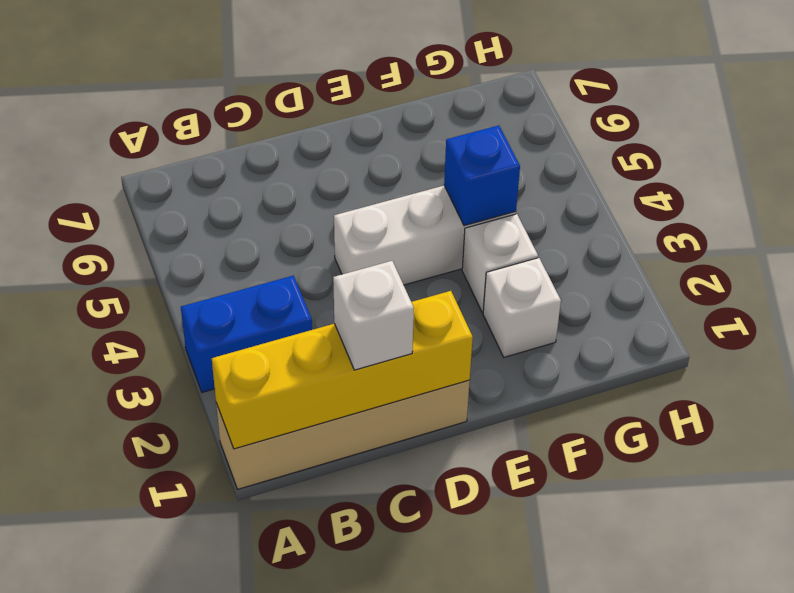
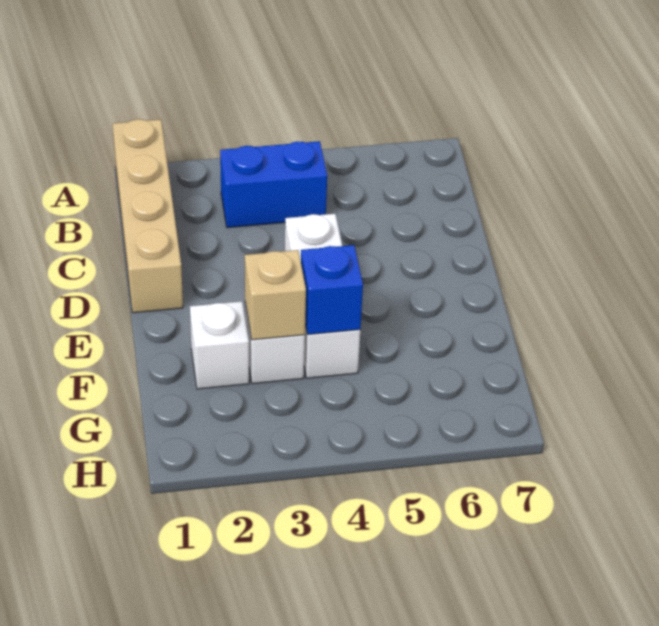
yellow brick A1:D1 level 2 -> none
blue brick A3:B3 level 1 -> blue brick B3:B4 level 1
white brick C1 level 3 -> none
none -> tan brick F3 level 2

